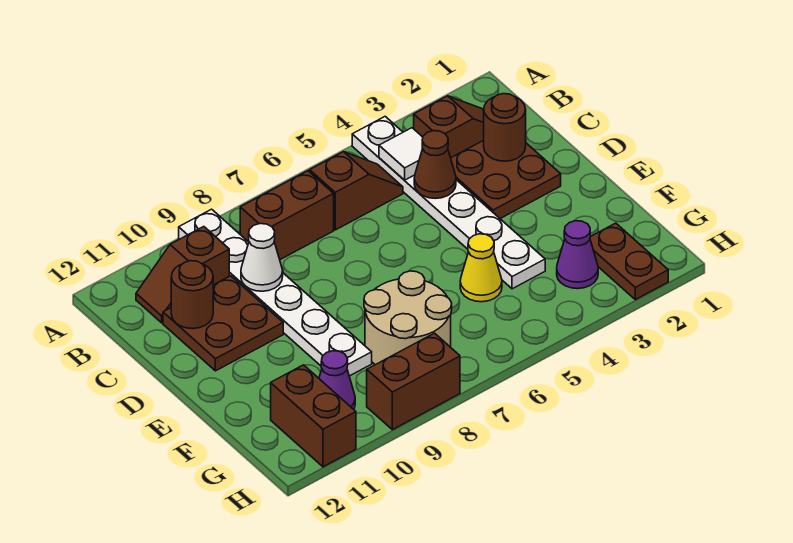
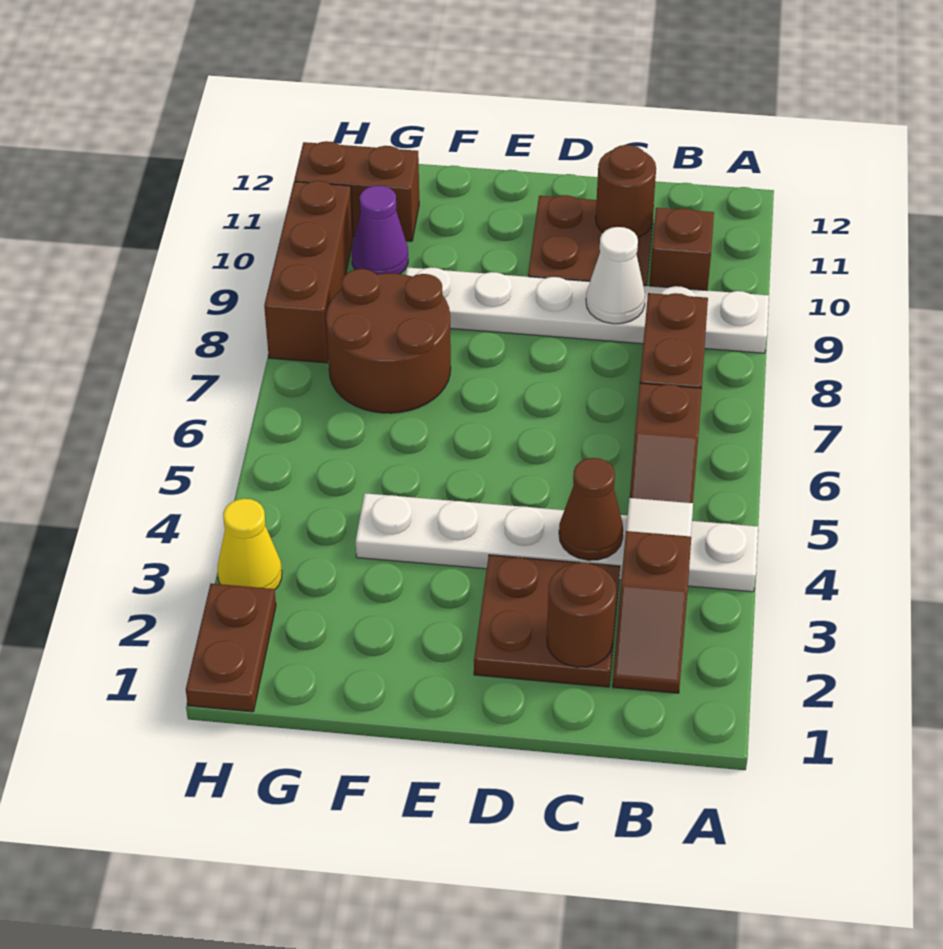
yellow cone F5 level 1 -> yellow cone H3 level 1
tan round brick F7:G8 level 1 -> brown round brick F7:G8 level 1
brown plate G2:H2 level 1 -> brown plate H1:H2 level 1
purple cone G3 level 1 -> none
brown brick H8:H9 level 1 -> brown brick H8:H10 level 1

